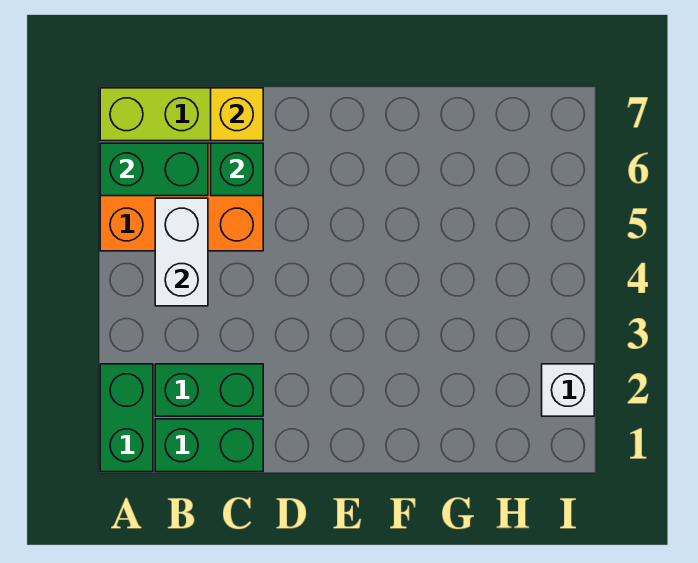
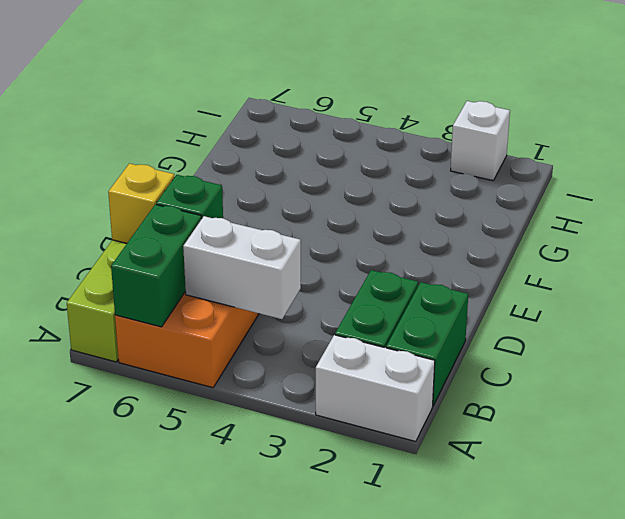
green brick A1:A2 level 1 -> white brick A1:A2 level 1

